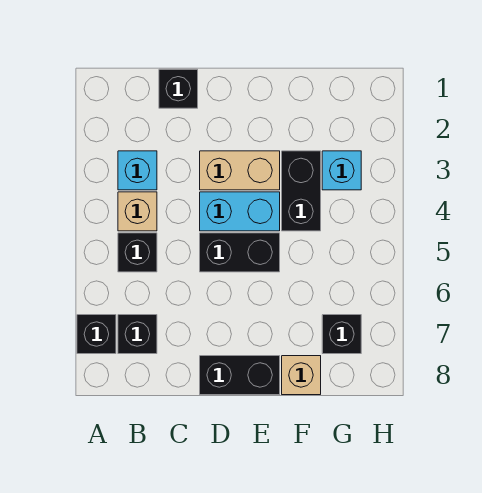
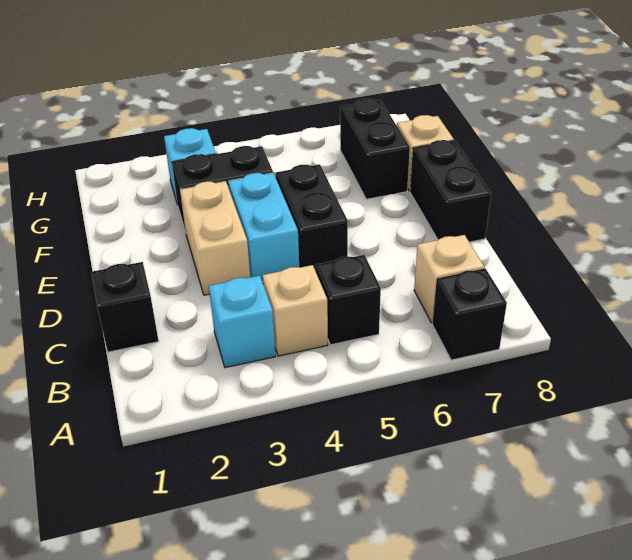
black brick B7 level 1 -> tan brick B7 level 1
black brick G7 level 1 -> black brick F7:G7 level 1

